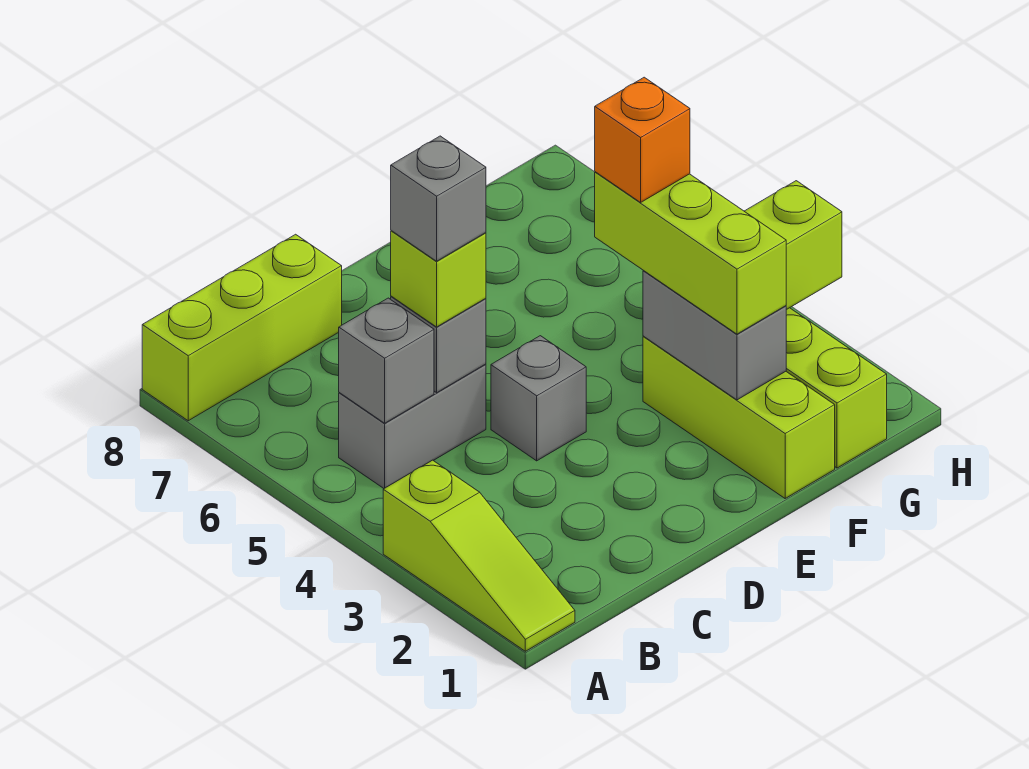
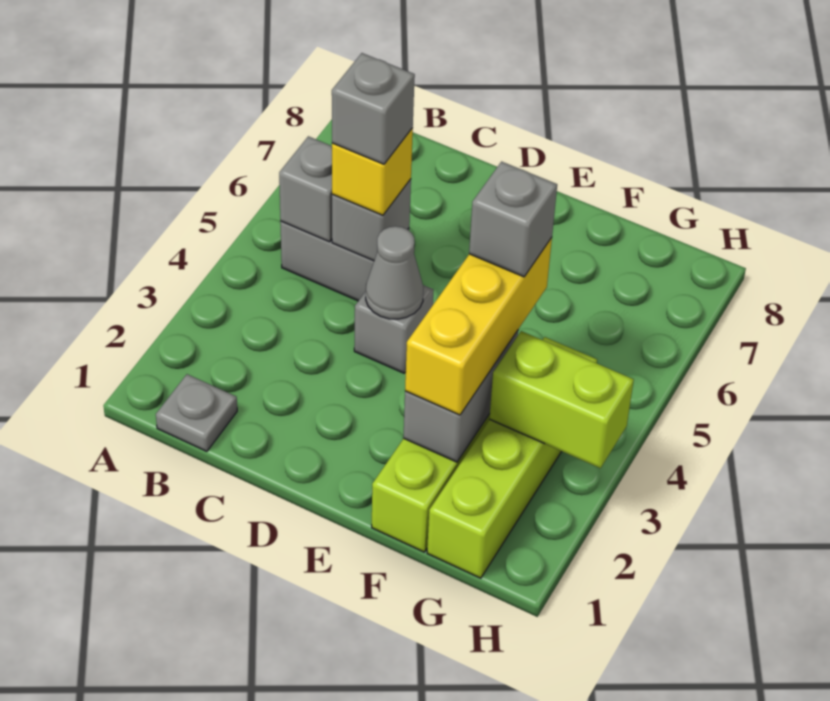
lime slope A1:A3 level 1 top 3 -> none
lime brick A8:C8 level 1 -> none
none -> grey plate B1 level 1
lime brick C5 level 3 -> yellow brick C5 level 3
none -> grey cone D4 level 2
lime brick F2:F4 level 3 -> yellow brick F2:F4 level 3
orange brick F4 level 4 -> grey brick F4 level 4

